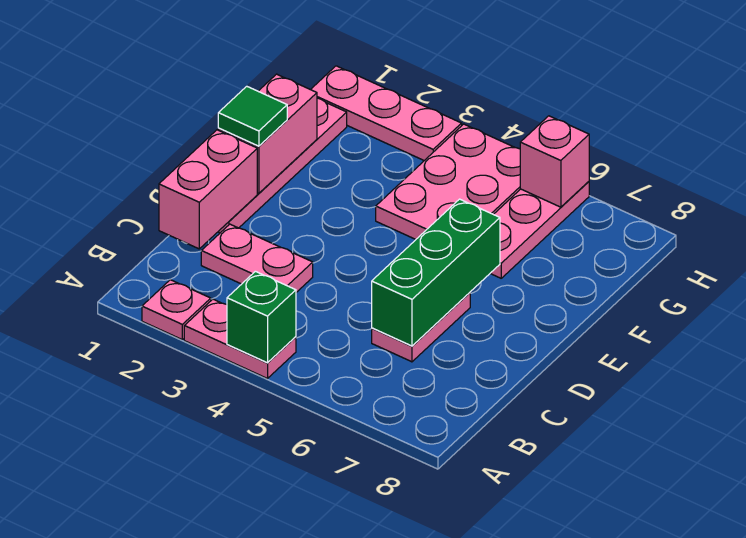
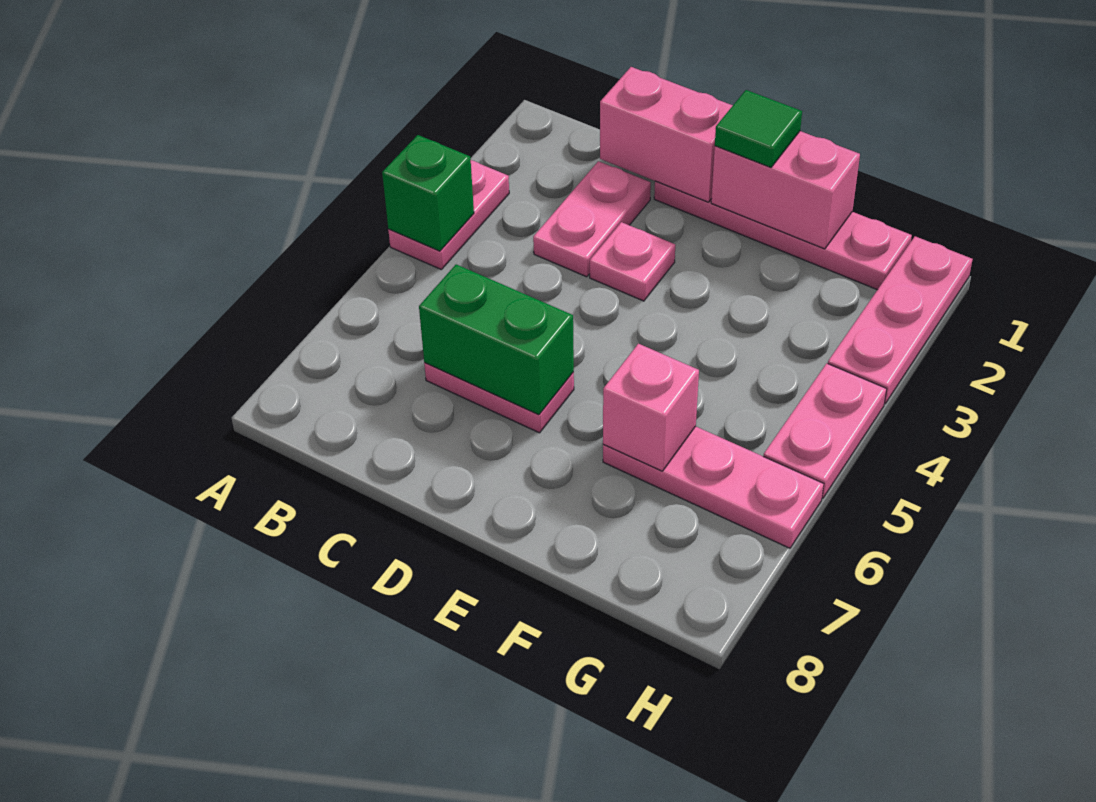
pink plate A2 level 1 -> pink plate D3 level 1
green brick C6:E6 level 2 -> green brick C6:D6 level 2
pink plate F4:H5 level 1 -> pink plate H4:H5 level 1
pink brick H6 level 2 -> pink brick F6 level 2

